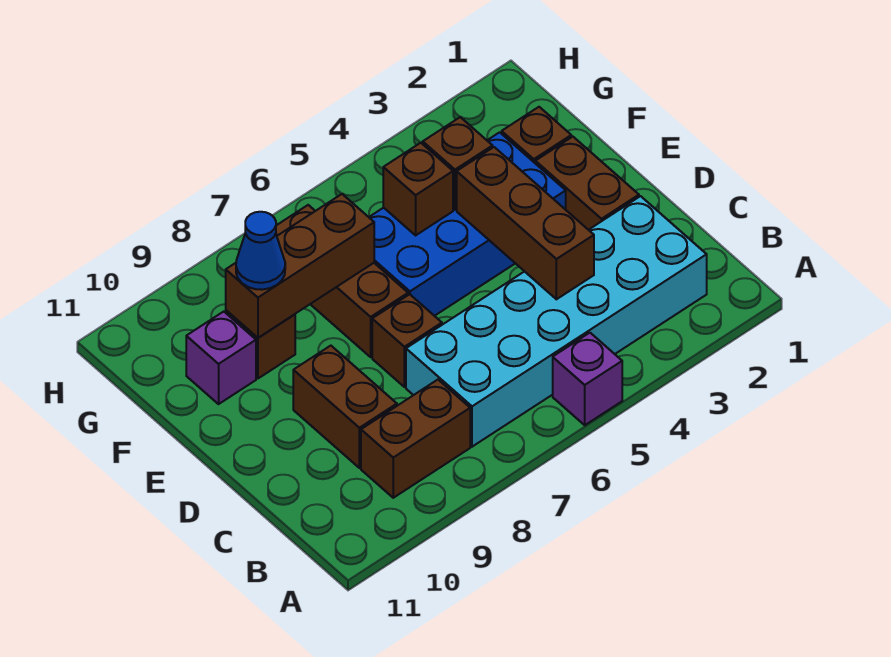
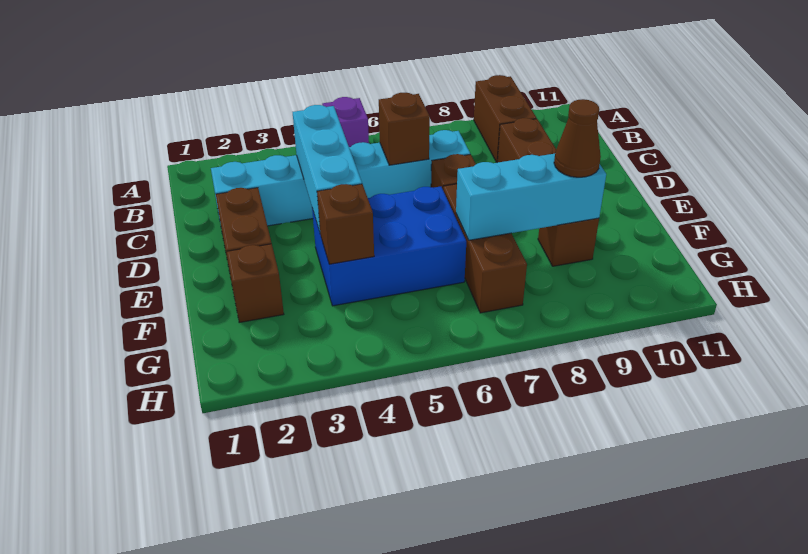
cyan brick B2:C7 level 1 -> cyan brick C2:C7 level 1
brown brick B8:B9 level 1 -> brown brick A9:B9 level 1
brown brick C4:E4 level 2 -> cyan brick C4:E4 level 2
blue brick E3:F6 level 1 -> blue brick E4:F6 level 1
brown brick F5 level 2 -> brown brick C6 level 2
brown brick F7:F9 level 2 -> cyan brick F7:F9 level 2
blue cone F9 level 3 -> brown cone F9 level 3
purple brick F10 level 1 -> none

